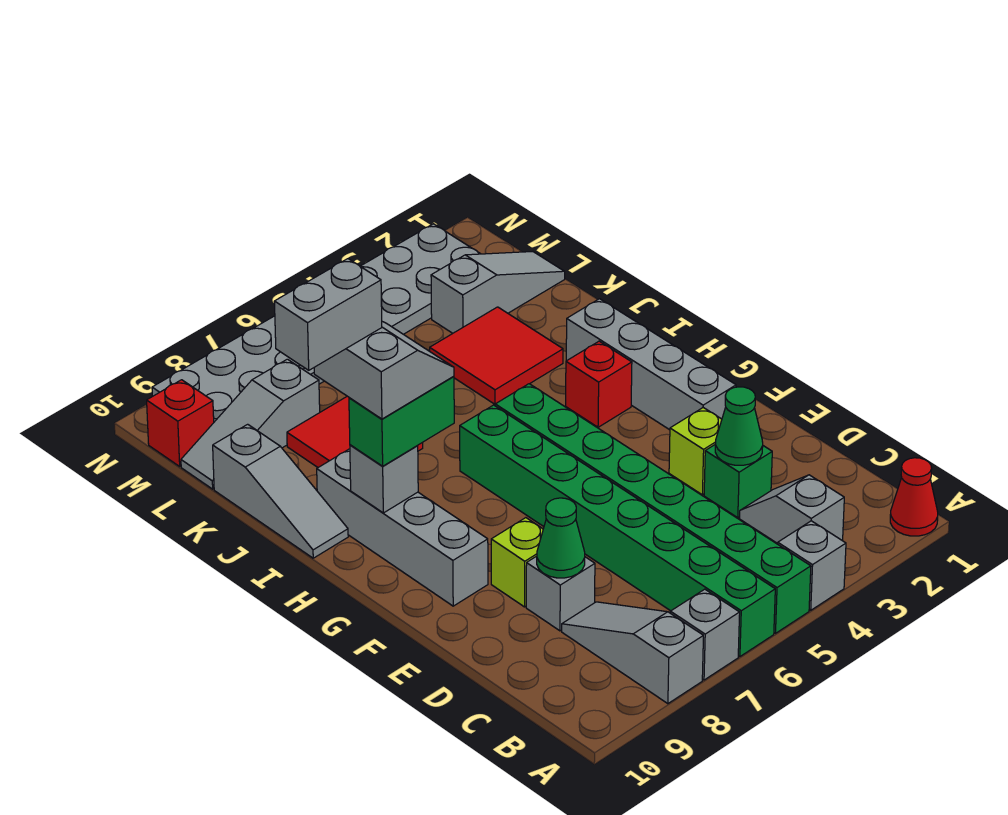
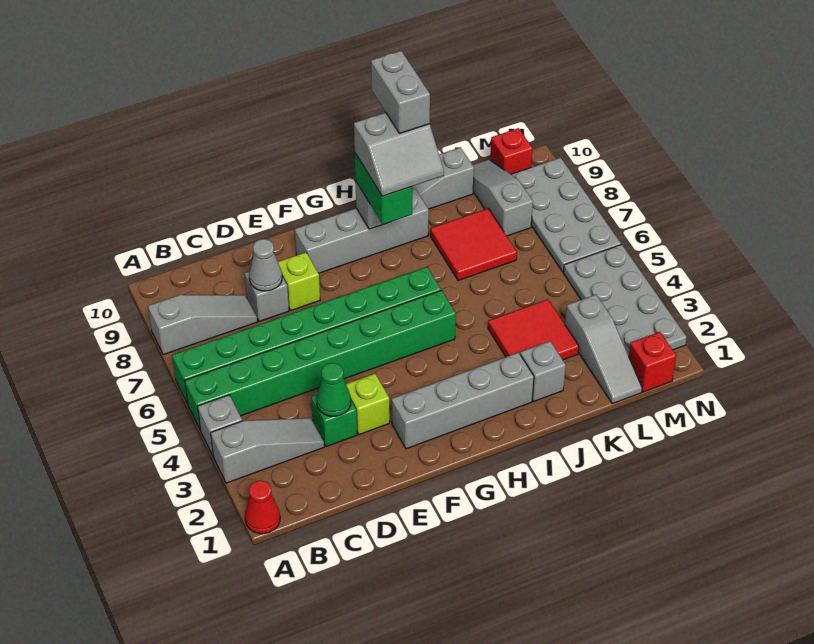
grey brick A7 level 1 -> grey brick J2 level 1
grey slope B3:C3 level 1 top B -> grey slope A3:C3 level 1 top A
green cone D8 level 2 -> grey cone D8 level 2
red brick H3 level 1 -> red brick M1 level 1

